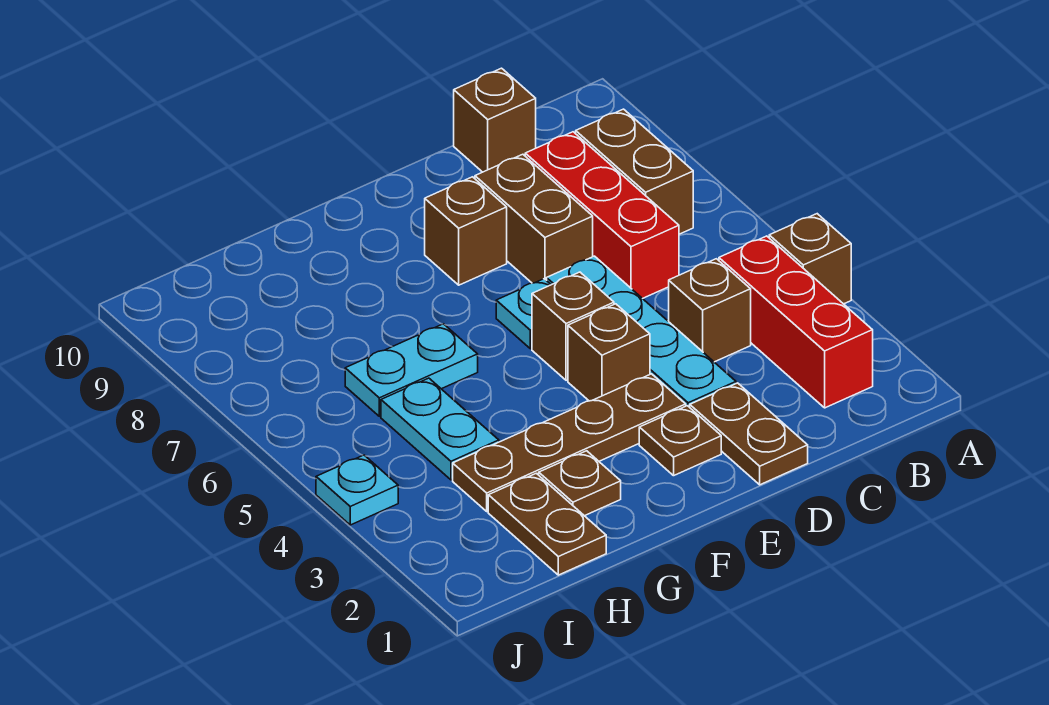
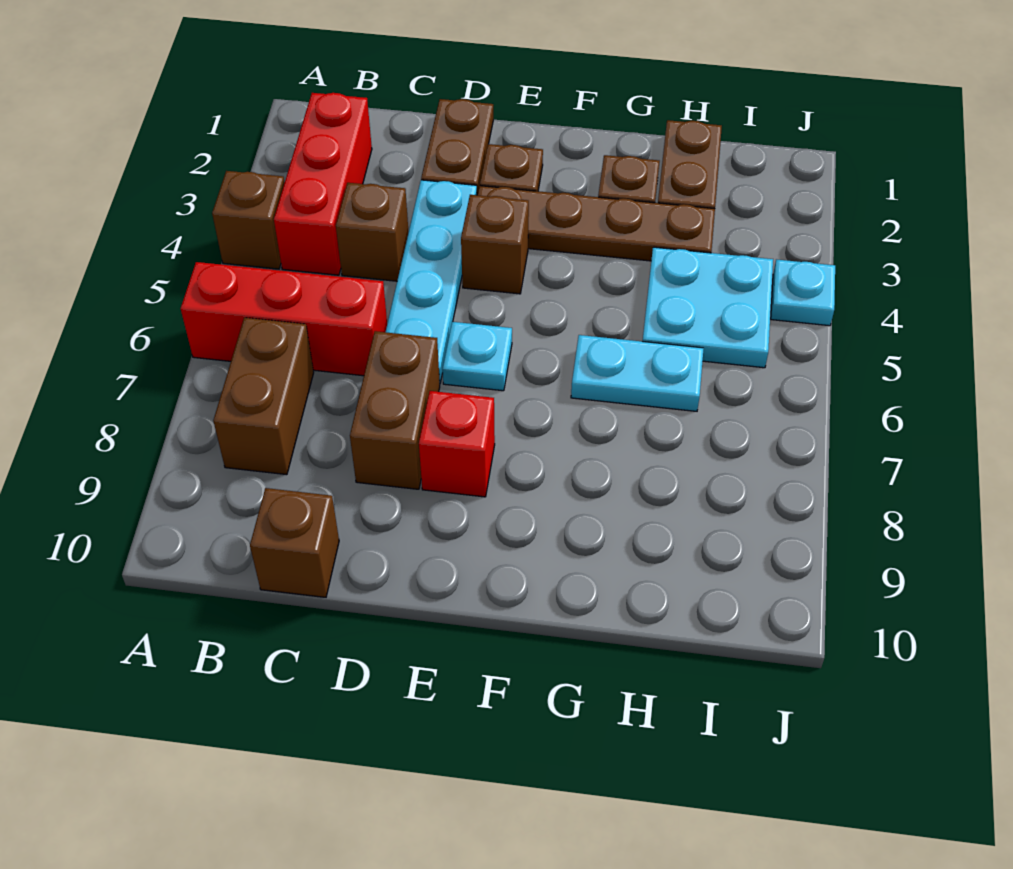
red brick C6:C8 level 1 -> red brick A6:C6 level 1
brown brick E5 level 1 -> none
brown brick E8 level 1 -> red brick E8 level 1
cyan plate H4:H5 level 1 -> cyan plate H4:I5 level 1

